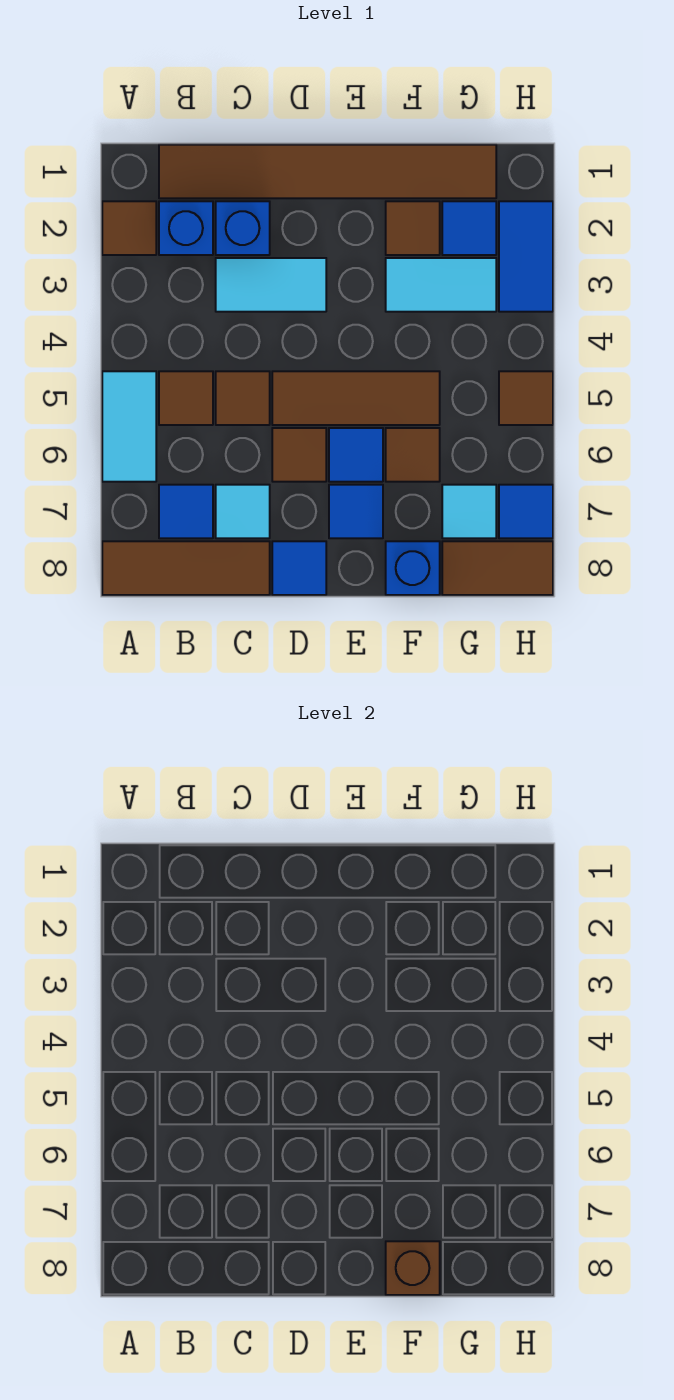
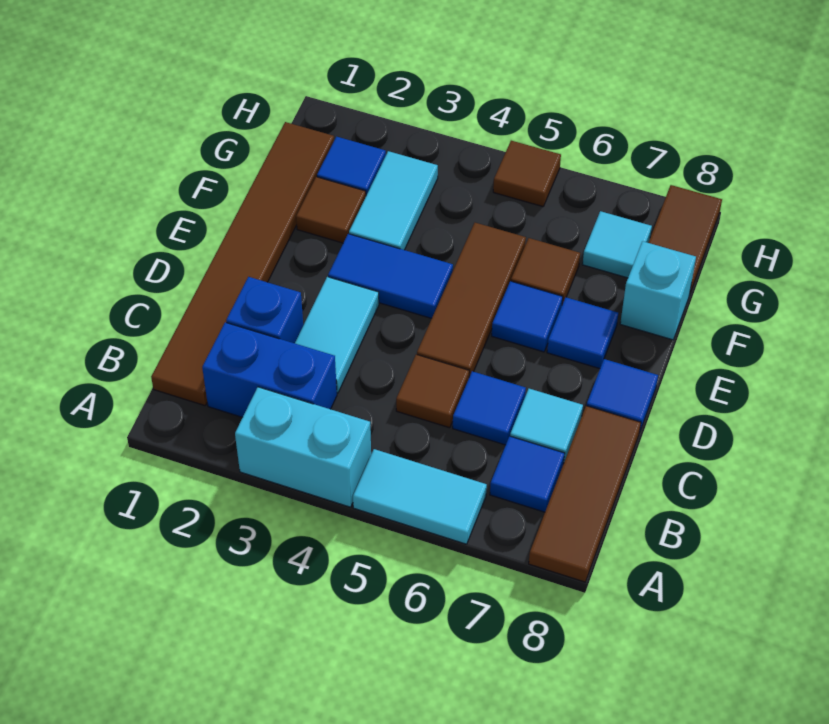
brown tile A2 level 1 -> none
none -> cyan brick A3:A4 level 1
blue brick B2 level 1 -> blue brick B2:B3 level 1
brown tile B5 level 1 -> none
brown tile D6 level 1 -> none
blue brick F8 level 1 -> cyan brick F8 level 1
brown brick F8 level 2 -> none
blue tile H2:H3 level 1 -> blue tile E3:E4 level 1
blue tile H7 level 1 -> blue tile C6 level 1

